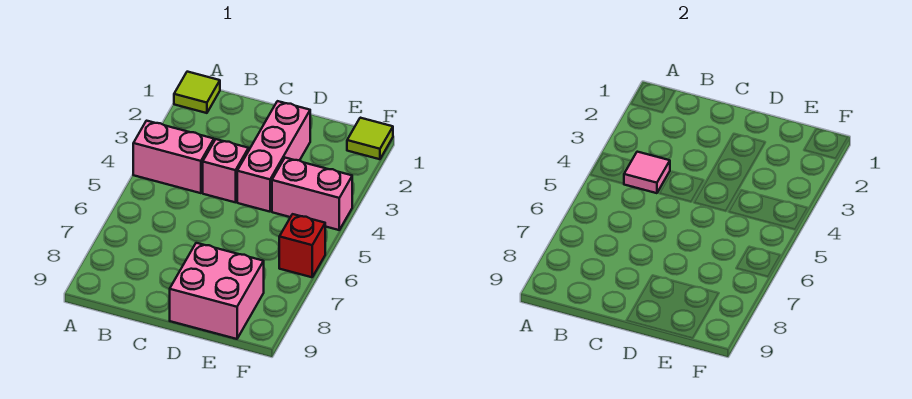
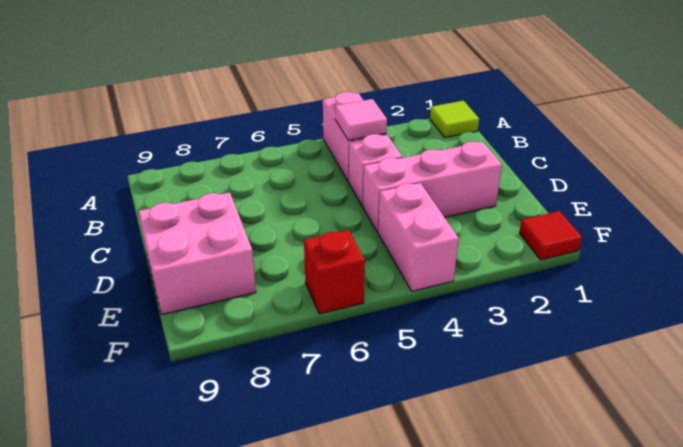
lime tile F1 level 1 -> red tile F1 level 1

